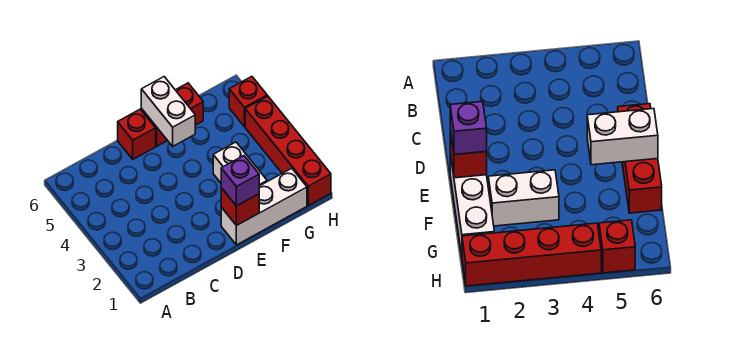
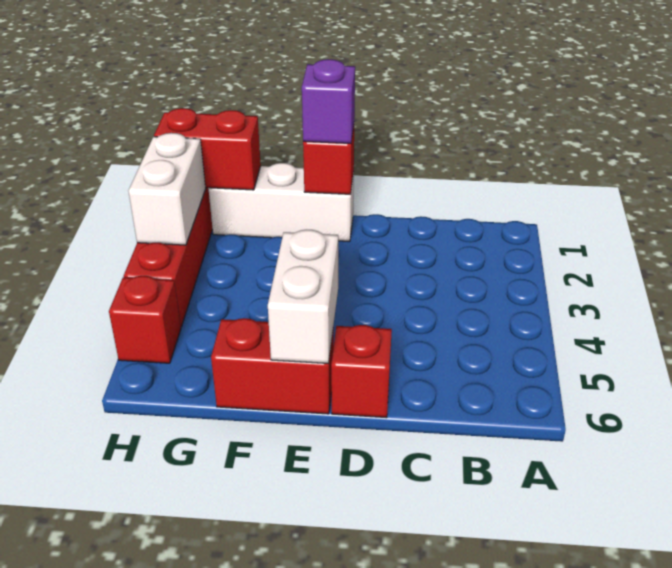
white brick F2:F3 level 1 -> white brick H2:H3 level 2
none -> red brick G1:H1 level 2

